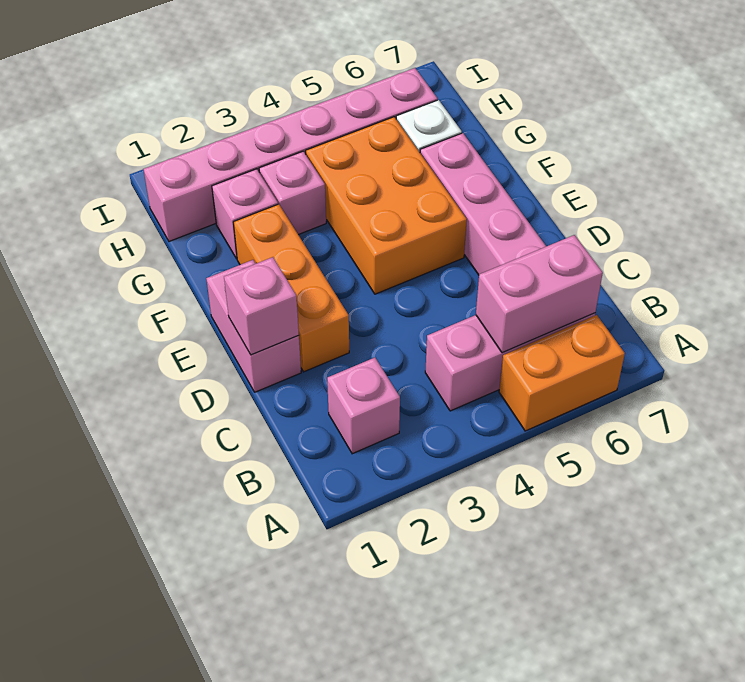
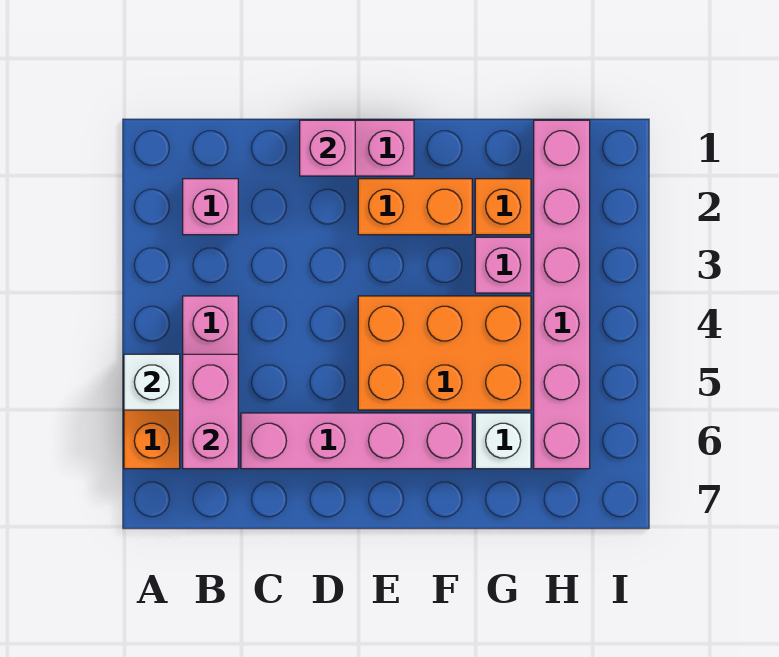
none -> white brick A5 level 2
orange brick D2:F2 level 1 -> orange brick E2:F2 level 1
pink brick G2 level 1 -> orange brick G2 level 1

